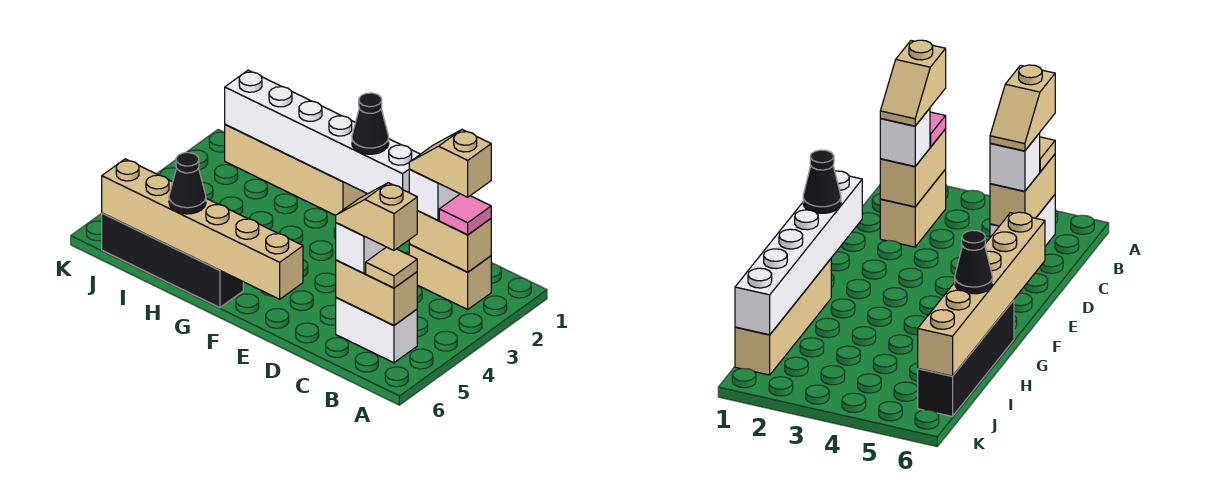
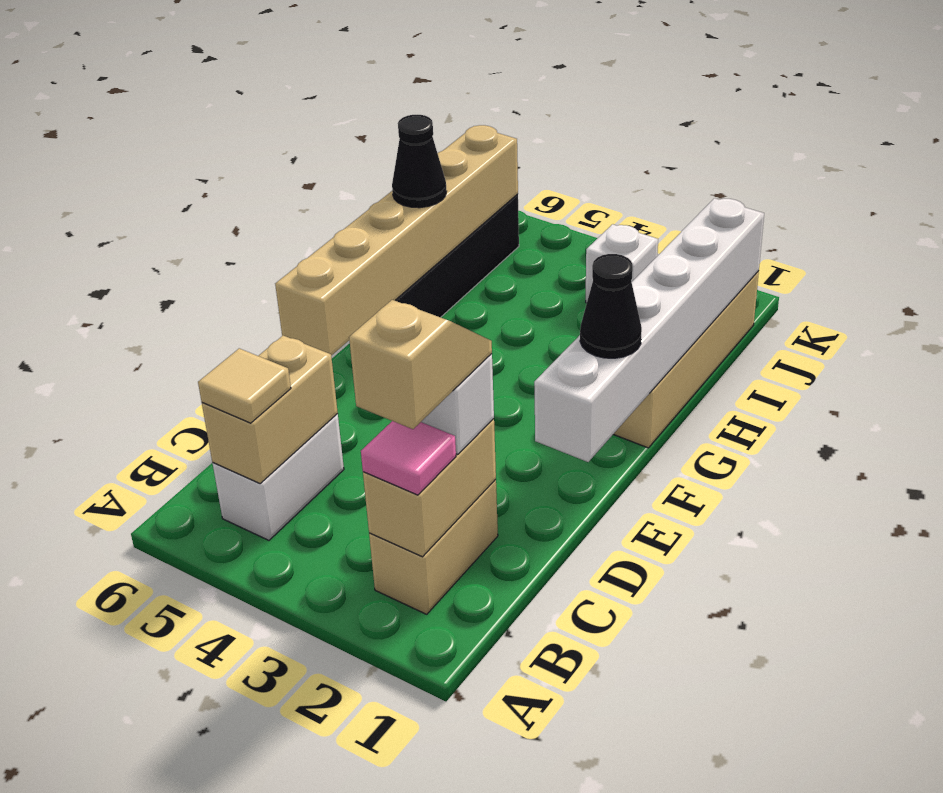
tan slope B5:C5 level 4 top B -> none
white brick C5 level 3 -> white brick J3 level 1

